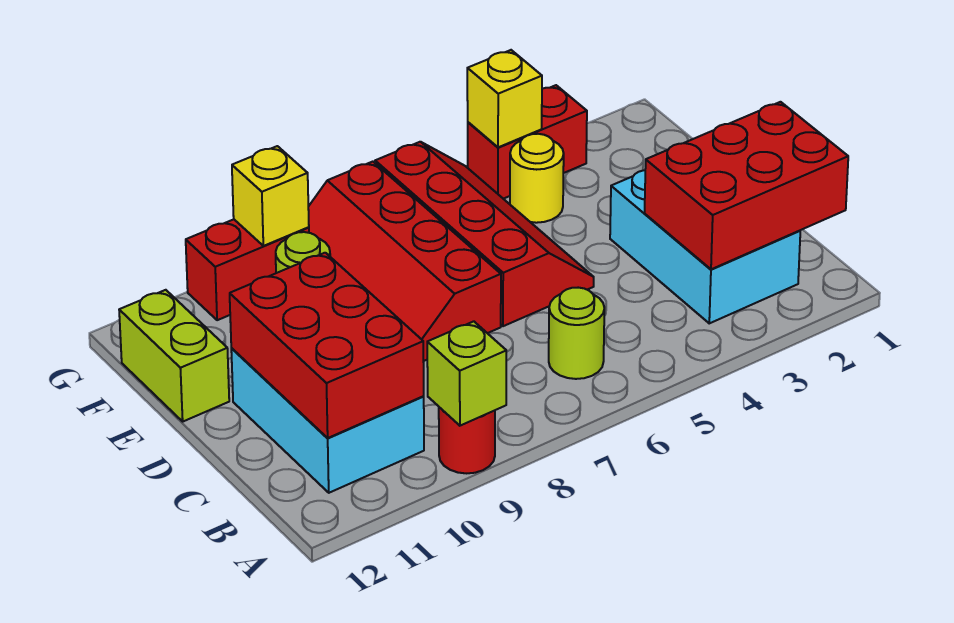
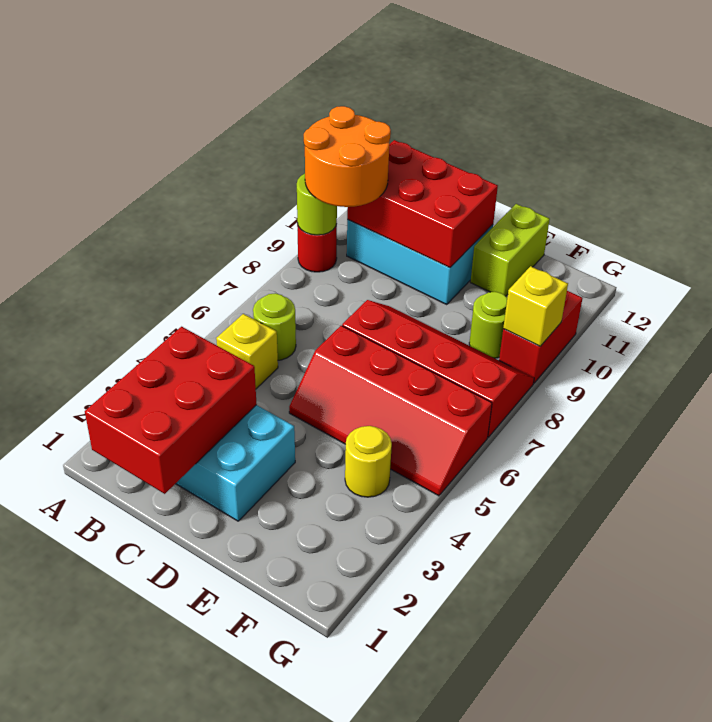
lime brick A9 level 2 -> lime round brick A9 level 2
none -> orange round brick A9:B10 level 3
lime brick E12:F12 level 1 -> lime brick E11:E12 level 1
red brick G3:G4 level 1 -> none
yellow brick G4 level 2 -> yellow brick B5 level 1

